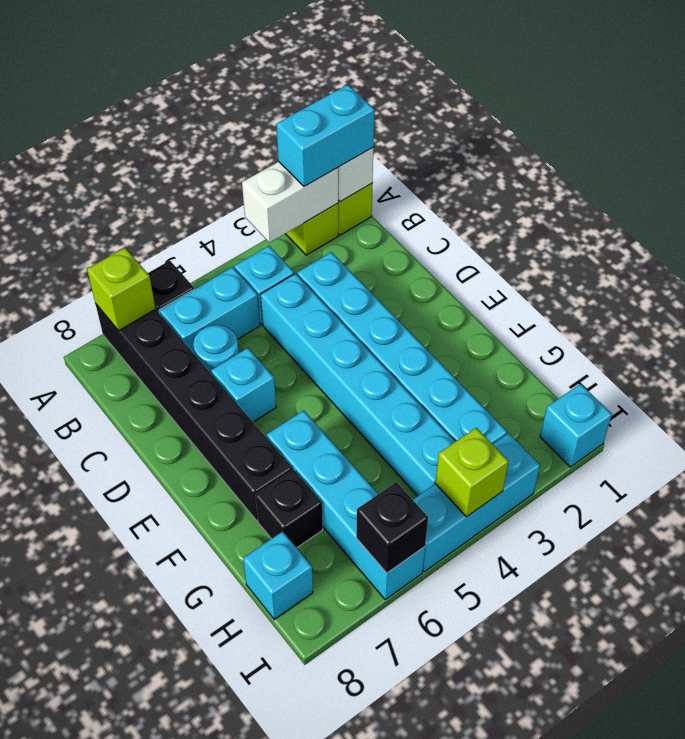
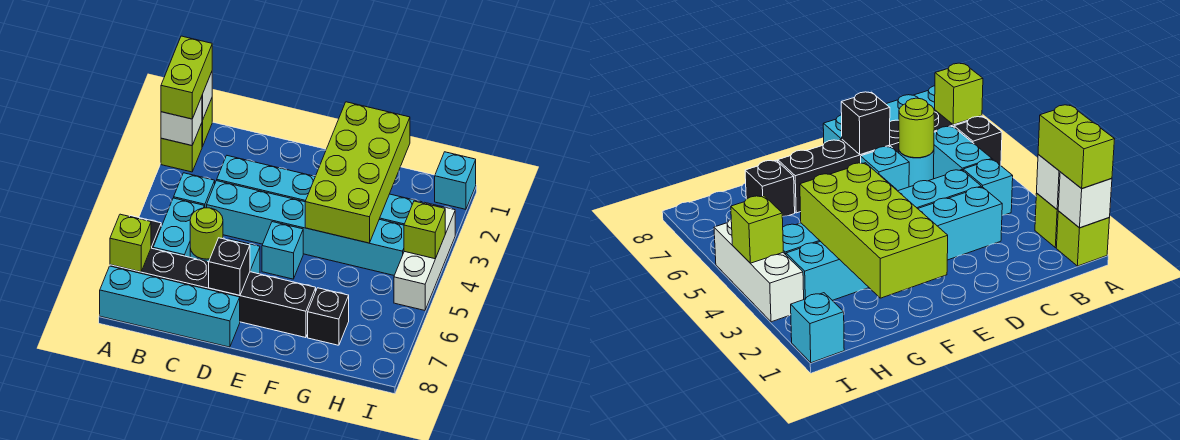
cyan brick A1:A2 level 3 -> lime brick A1:A2 level 3
white brick A2:A3 level 2 -> white brick A2 level 2
none -> lime round brick C6 level 2
none -> lime brick F1:G4 level 2
cyan brick F6:I6 level 1 -> cyan brick A8:D8 level 1
cyan brick H8 level 1 -> cyan brick E5 level 1
cyan brick I3:I5 level 1 -> white brick I3:I5 level 1
black brick I6 level 2 -> black brick D7 level 2

